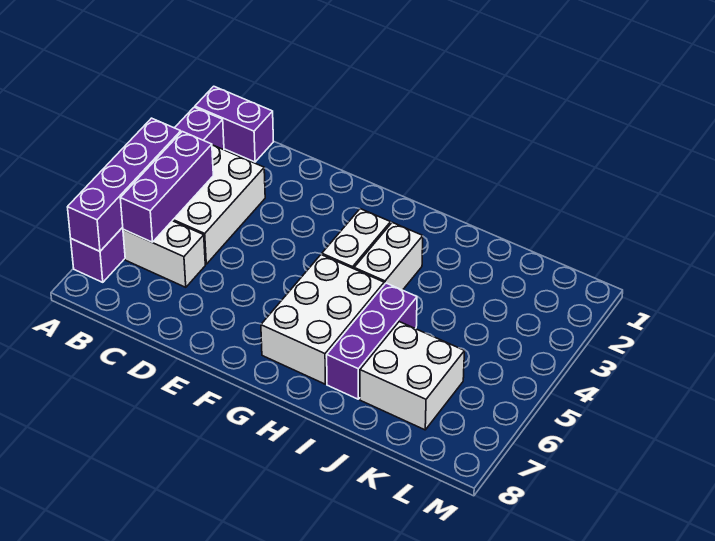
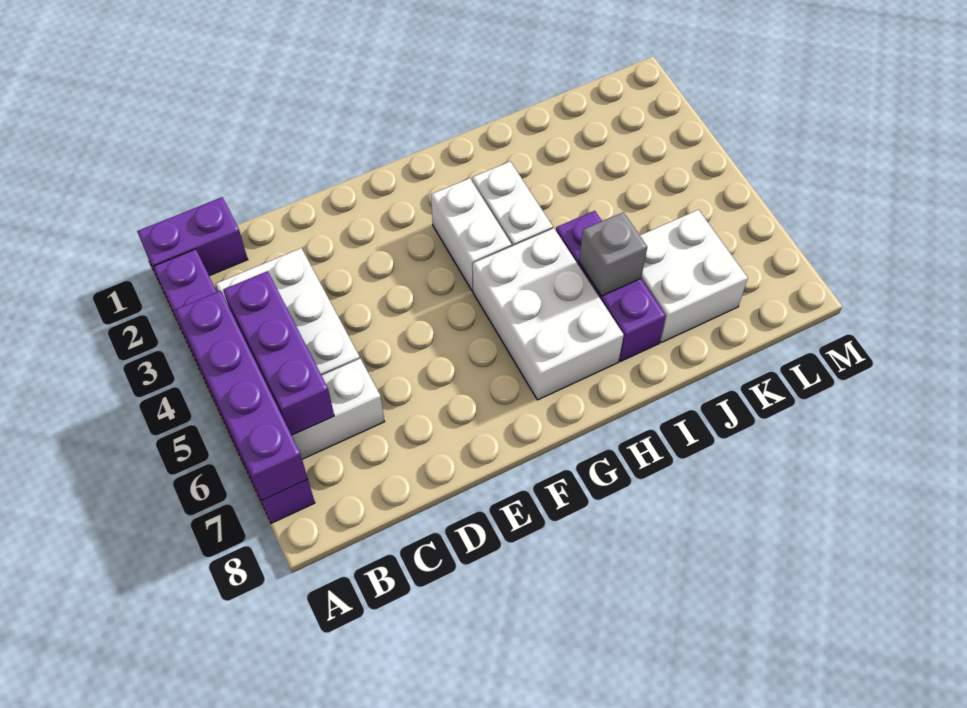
none -> grey brick I6 level 2

